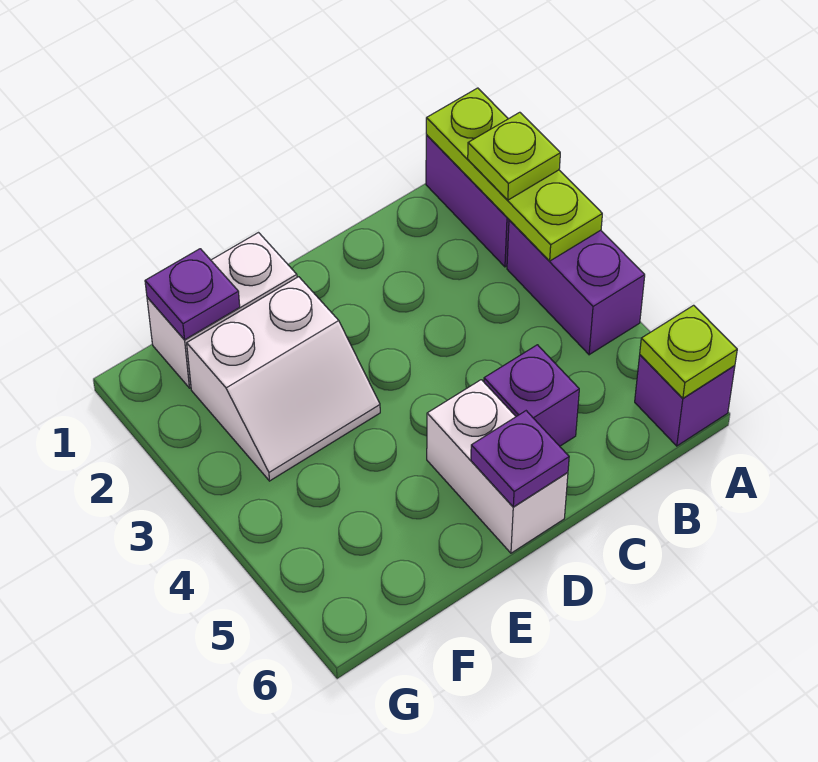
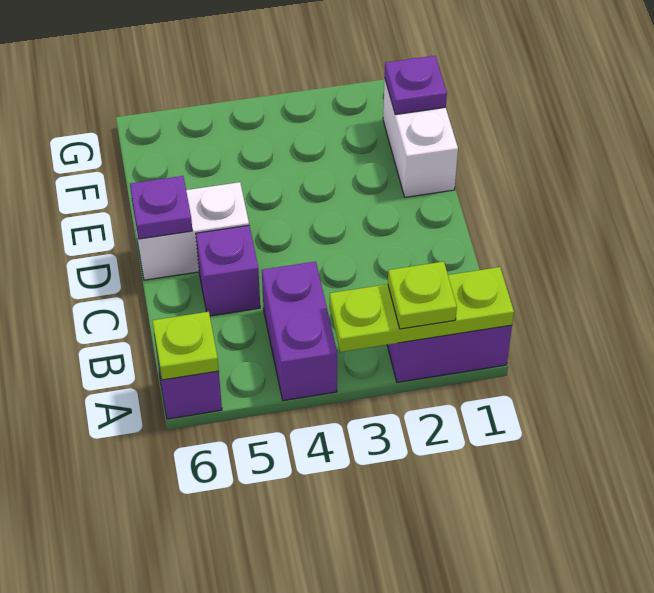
purple brick A3:A4 level 1 -> purple brick A4:B4 level 1
white slope E2:F3 level 1 top 2 -> none

